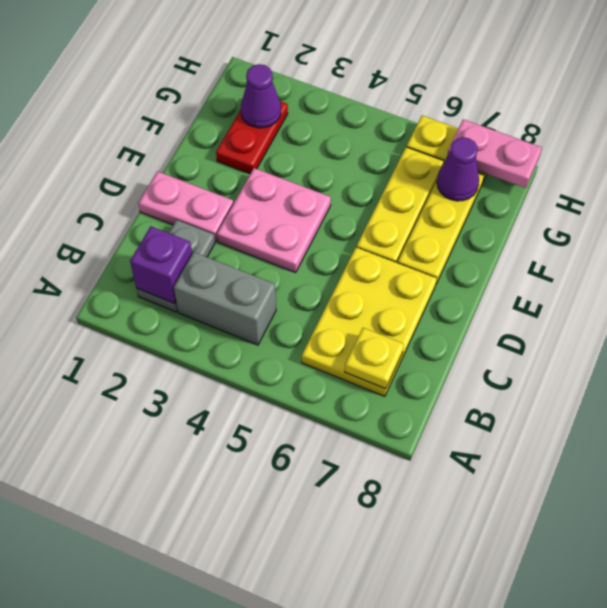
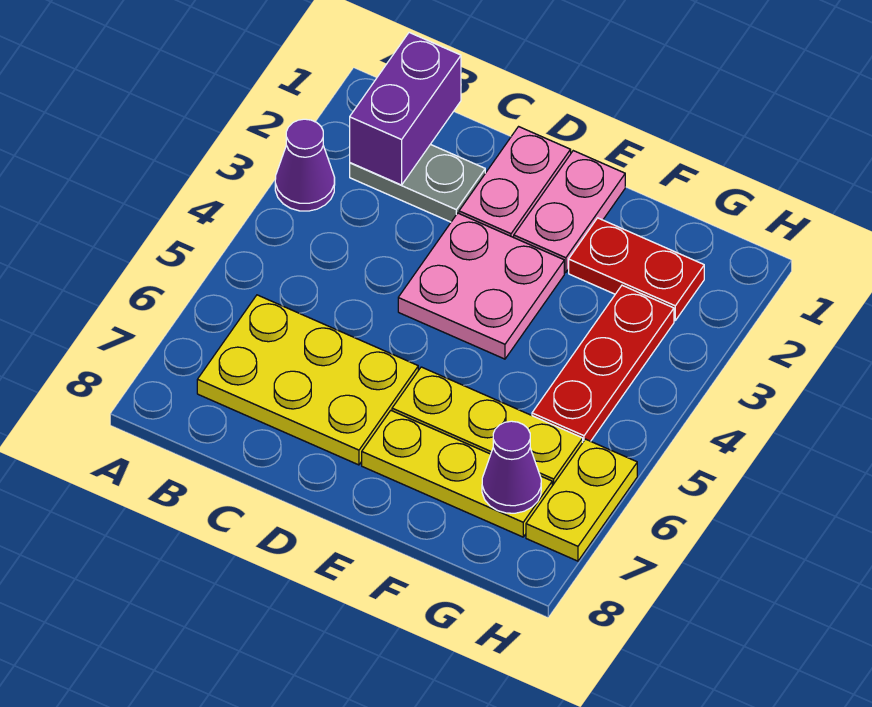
purple brick B2 level 2 -> purple brick B1:B2 level 2
grey brick B3:B4 level 1 -> none
yellow plate B7 level 2 -> none
purple cone G2 level 2 -> purple cone A3 level 1
none -> red plate G3:G5 level 1
pink plate H7:H8 level 2 -> pink plate E1:E2 level 1

